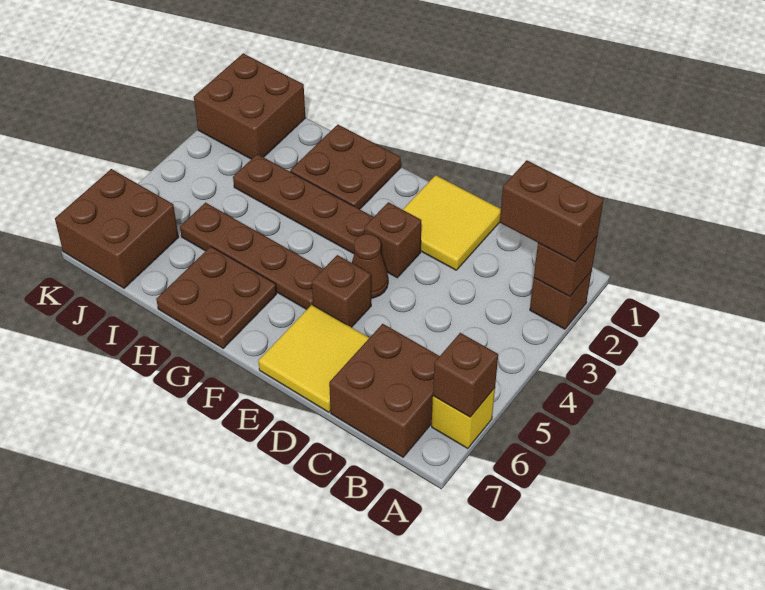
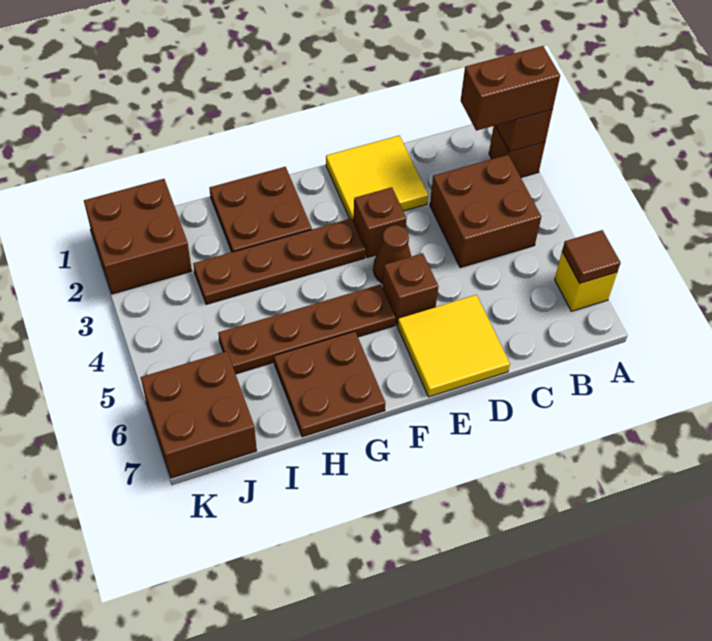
brown brick A6 level 2 -> brown tile A6 level 2
brown brick B6:C7 level 1 -> brown brick B3:C4 level 1

